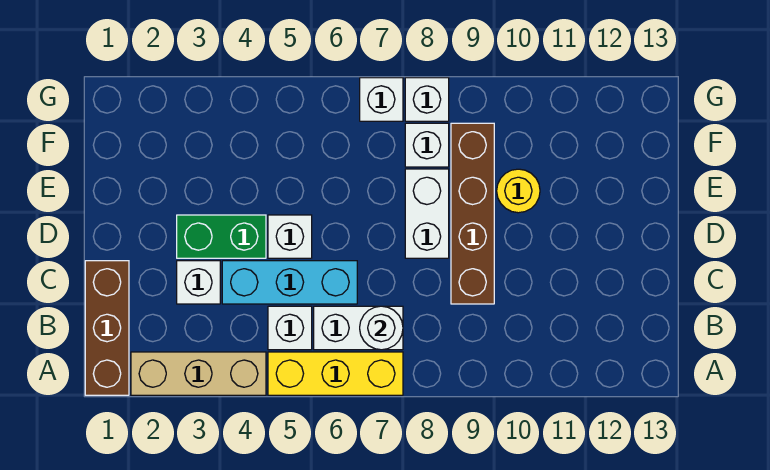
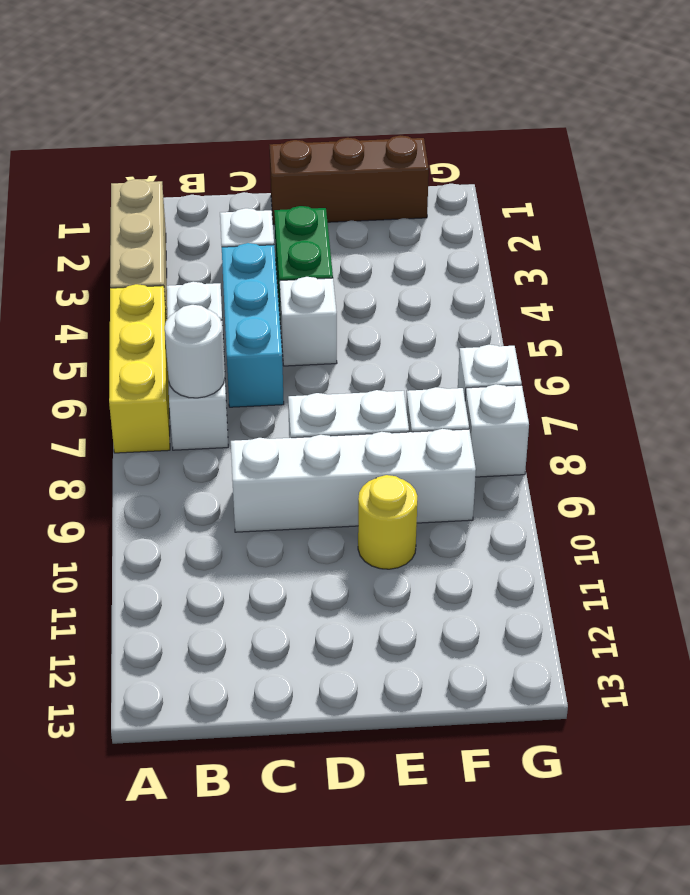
brown brick A1:C1 level 1 -> brown brick D1:F1 level 1
brown brick C9:F9 level 1 -> white brick C9:F9 level 1

